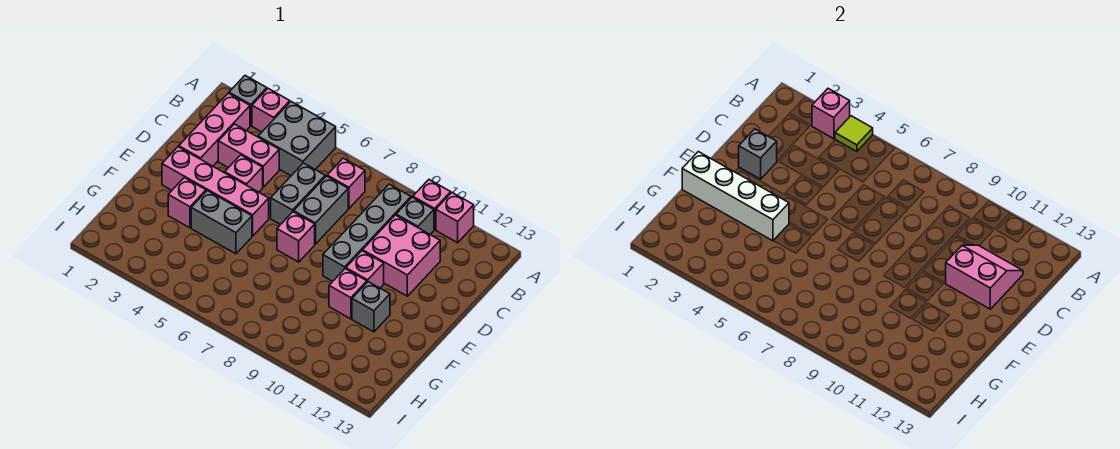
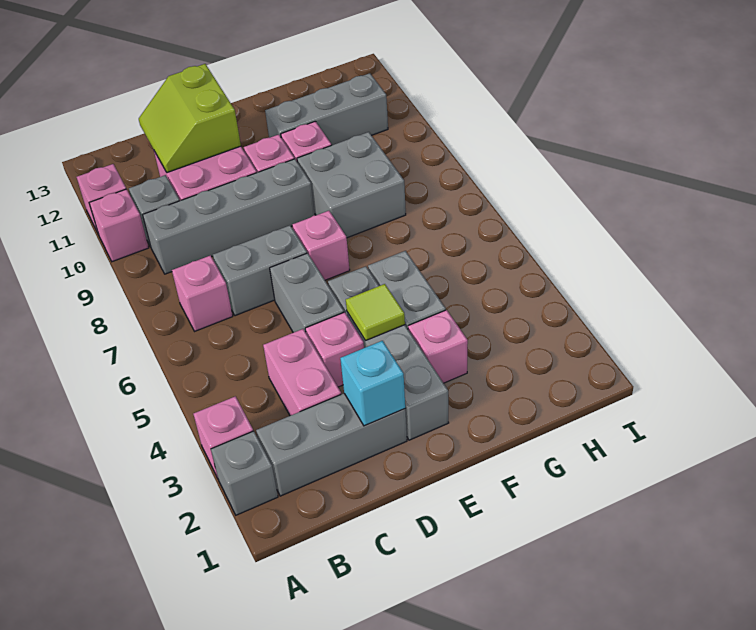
pink brick A3 level 2 -> none
grey brick A4:B5 level 1 -> grey brick F8:G9 level 1
lime tile A4 level 2 -> lime tile E4 level 2
pink brick B2:D2 level 1 -> grey brick B2:D2 level 1
grey brick C6:D6 level 1 -> grey brick D5:D6 level 1
pink slope C11:D12 level 2 top D -> lime slope C11:D12 level 2 top D
grey brick D2 level 2 -> cyan brick D2 level 2
pink brick E2:E5 level 1 -> grey brick E2:E5 level 1
white brick F1:F4 level 2 -> none
grey brick F11 level 1 -> grey brick F11:H11 level 1

